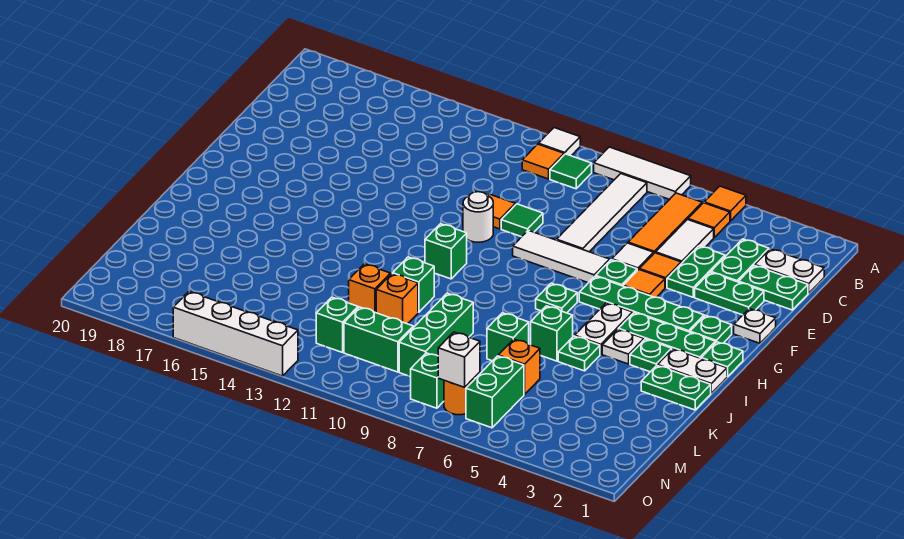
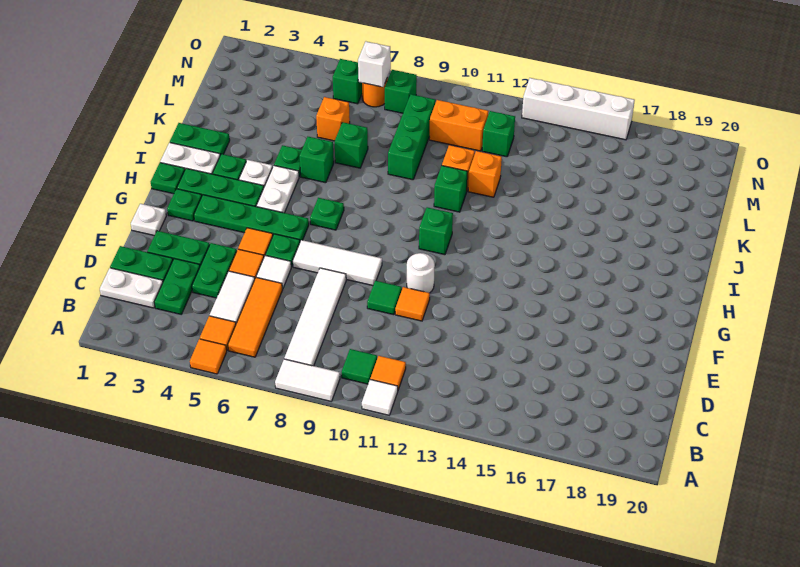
white tile A7:A9 level 1 -> white tile A8:A9 level 1
green brick M6:N6 level 1 -> green brick N6 level 1
green brick M10:M11 level 1 -> orange brick M10:M11 level 1

